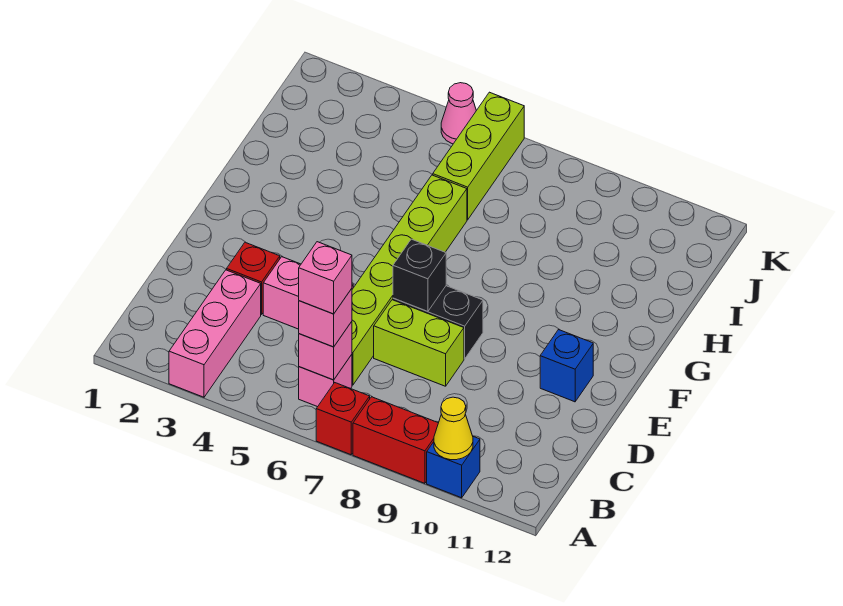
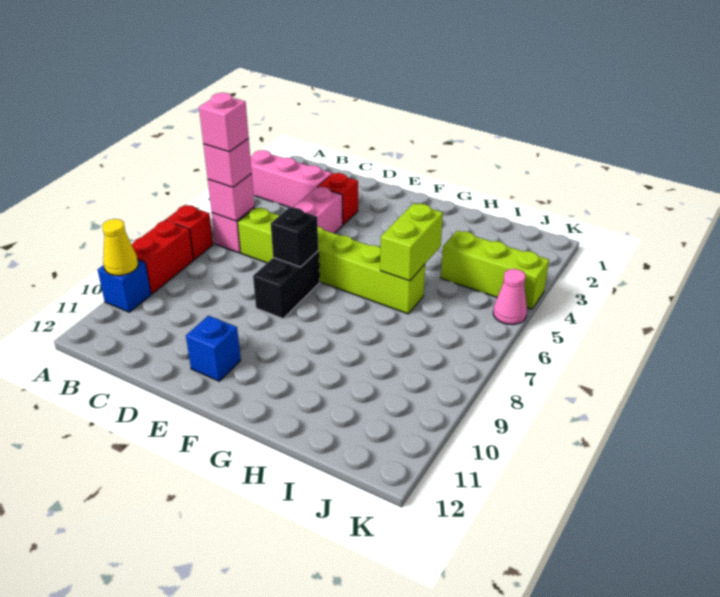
lime brick D7:D8 level 1 -> lime brick H5:H6 level 2
lime brick I6:K6 level 1 -> lime brick I4:K4 level 1

